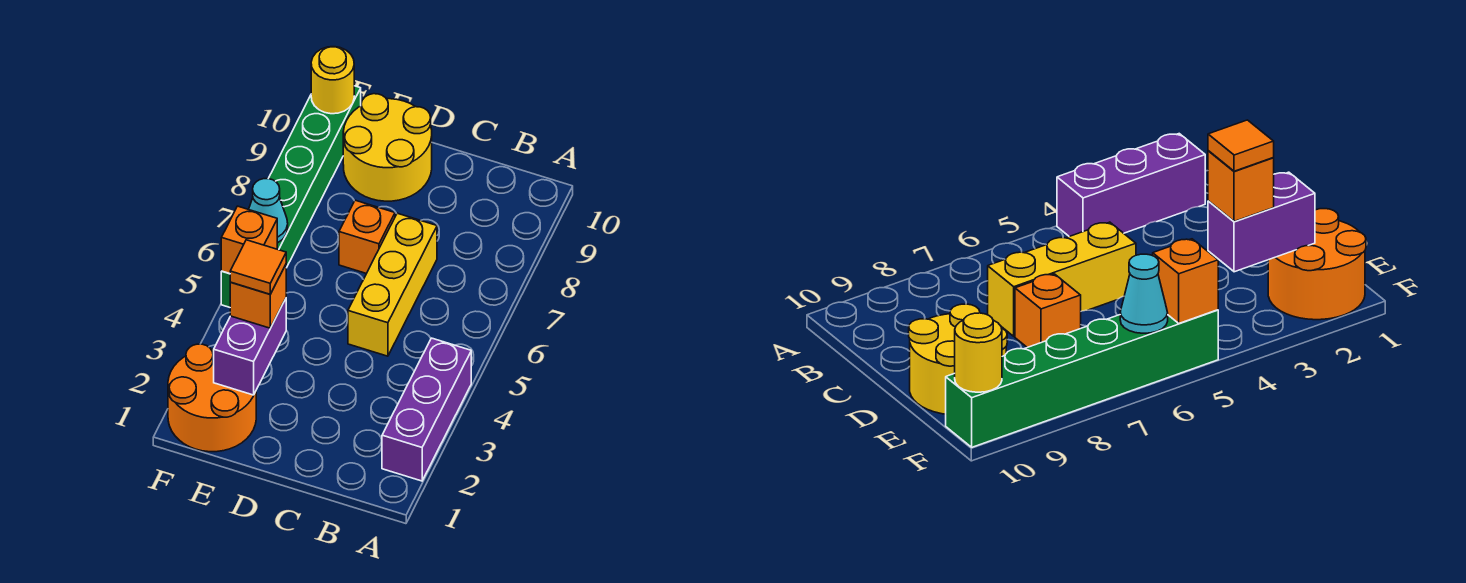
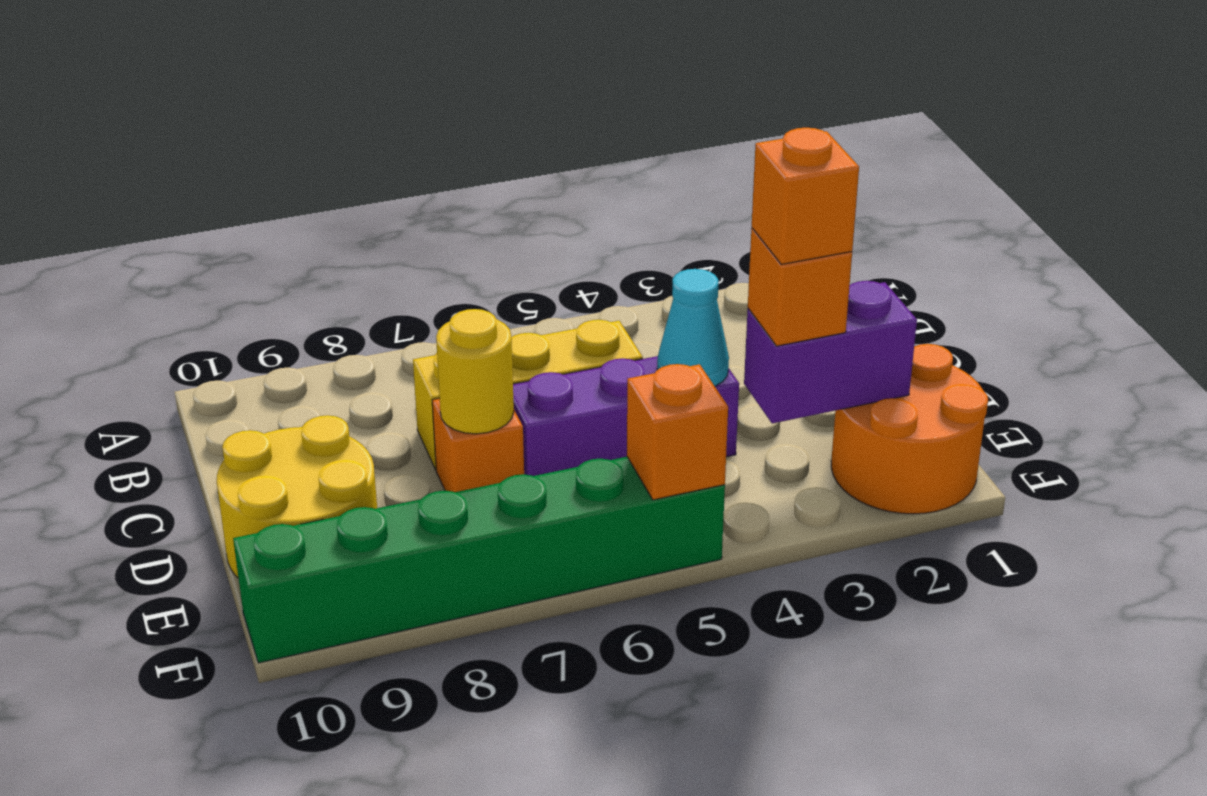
purple brick A2:A4 level 1 -> purple brick D4:D6 level 1
orange tile E3 level 4 -> orange brick E3 level 4
cyan cone F6 level 2 -> cyan cone D4 level 2
yellow round brick F10 level 2 -> yellow round brick D7 level 2

